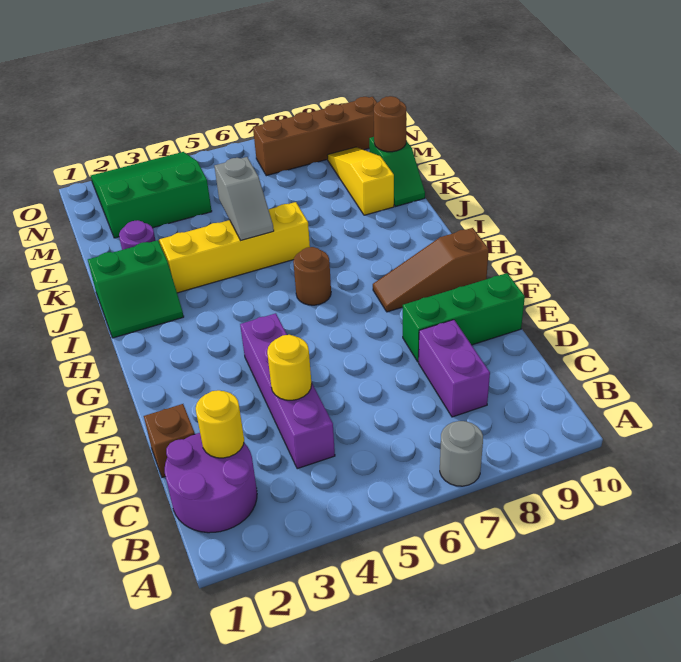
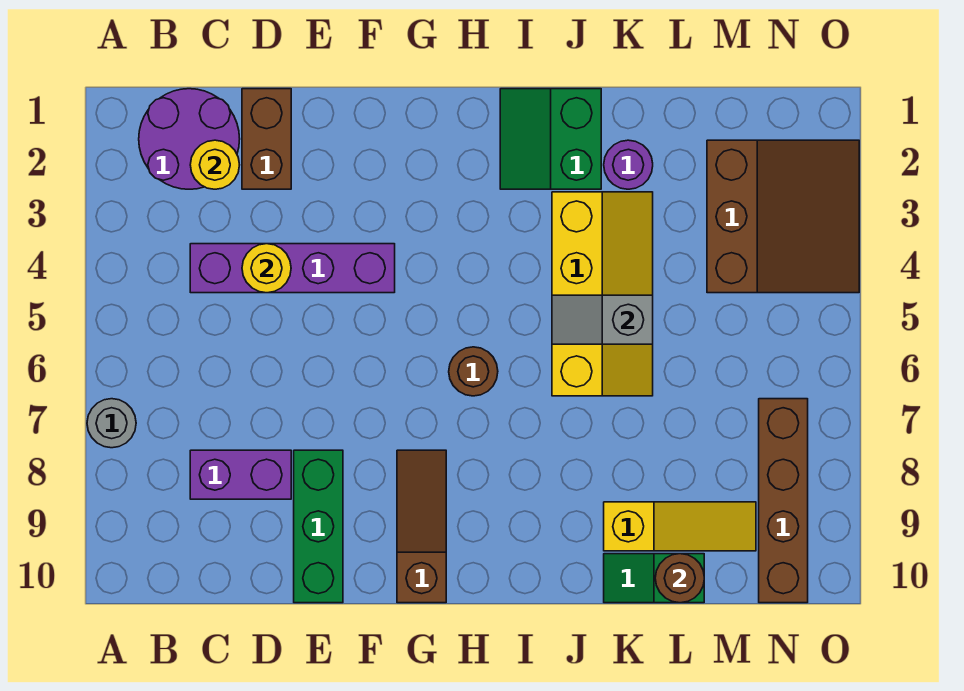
brown brick D1 level 1 -> brown brick D1:D2 level 1
green slope M2:O4 level 1 top M -> brown slope M2:O4 level 1 top M

